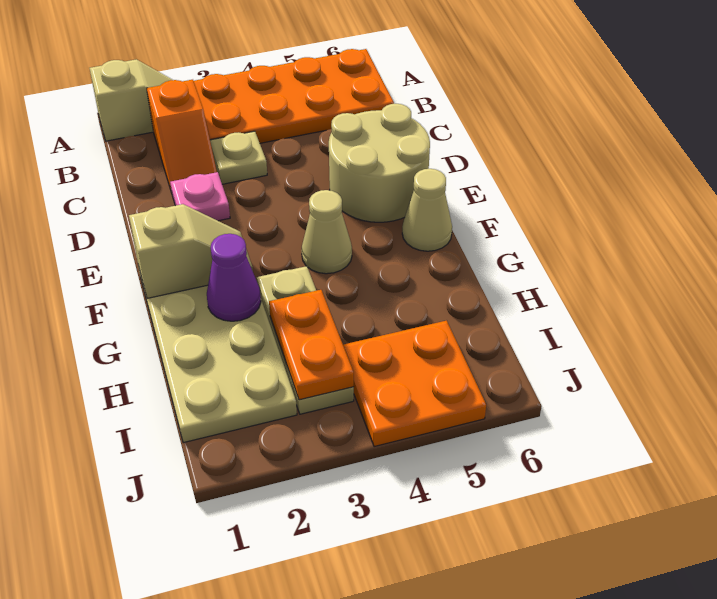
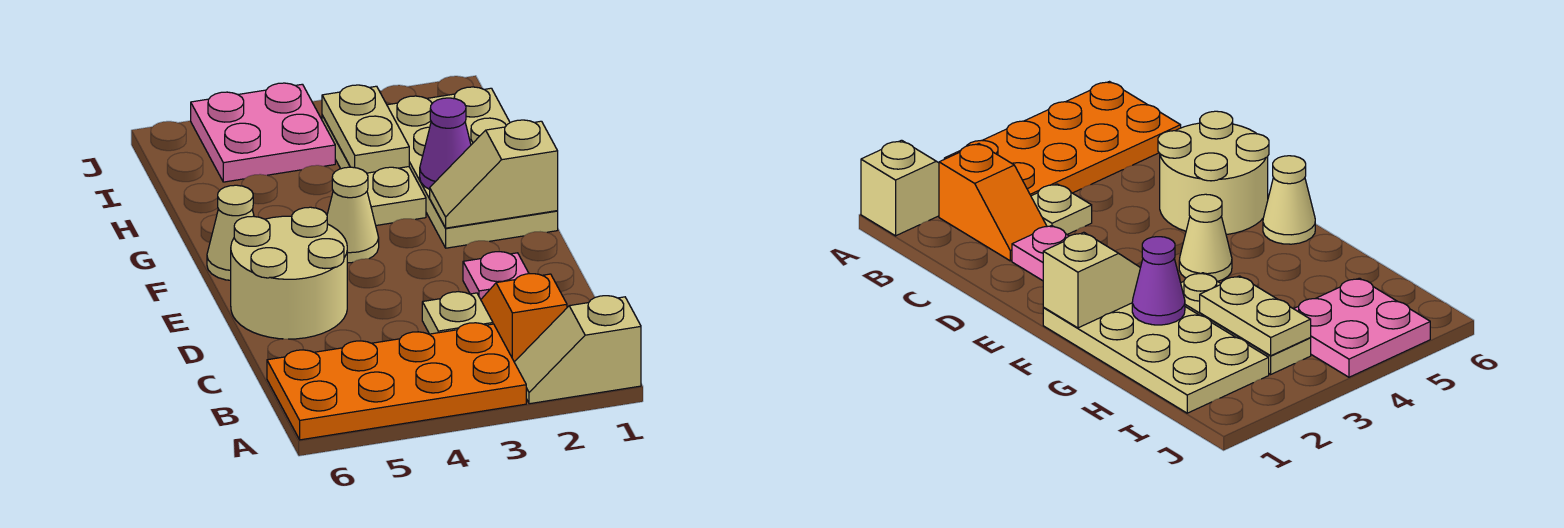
orange plate H3:I3 level 2 -> tan plate H3:I3 level 2
orange plate I4:J5 level 1 -> pink plate I4:J5 level 1

